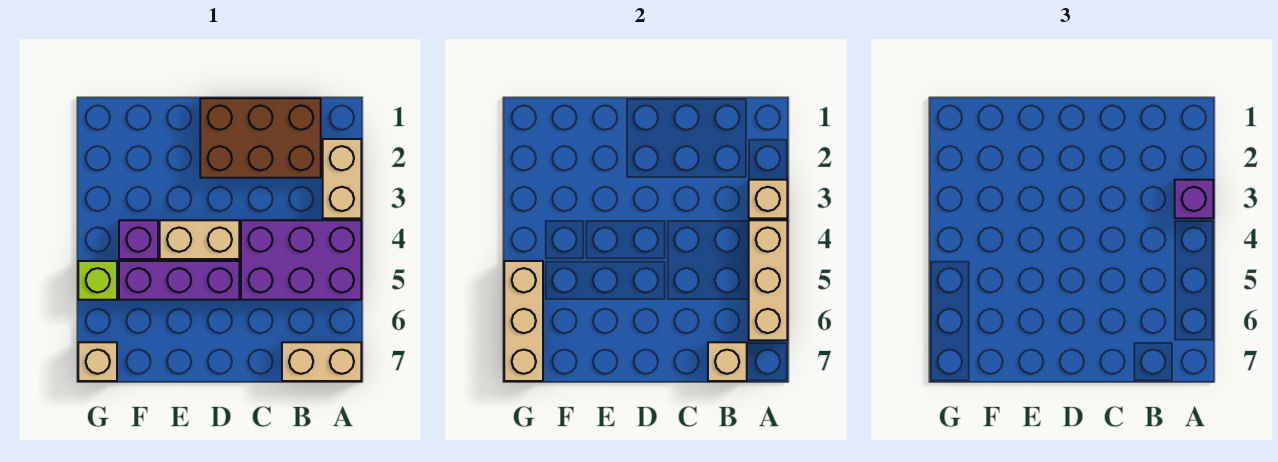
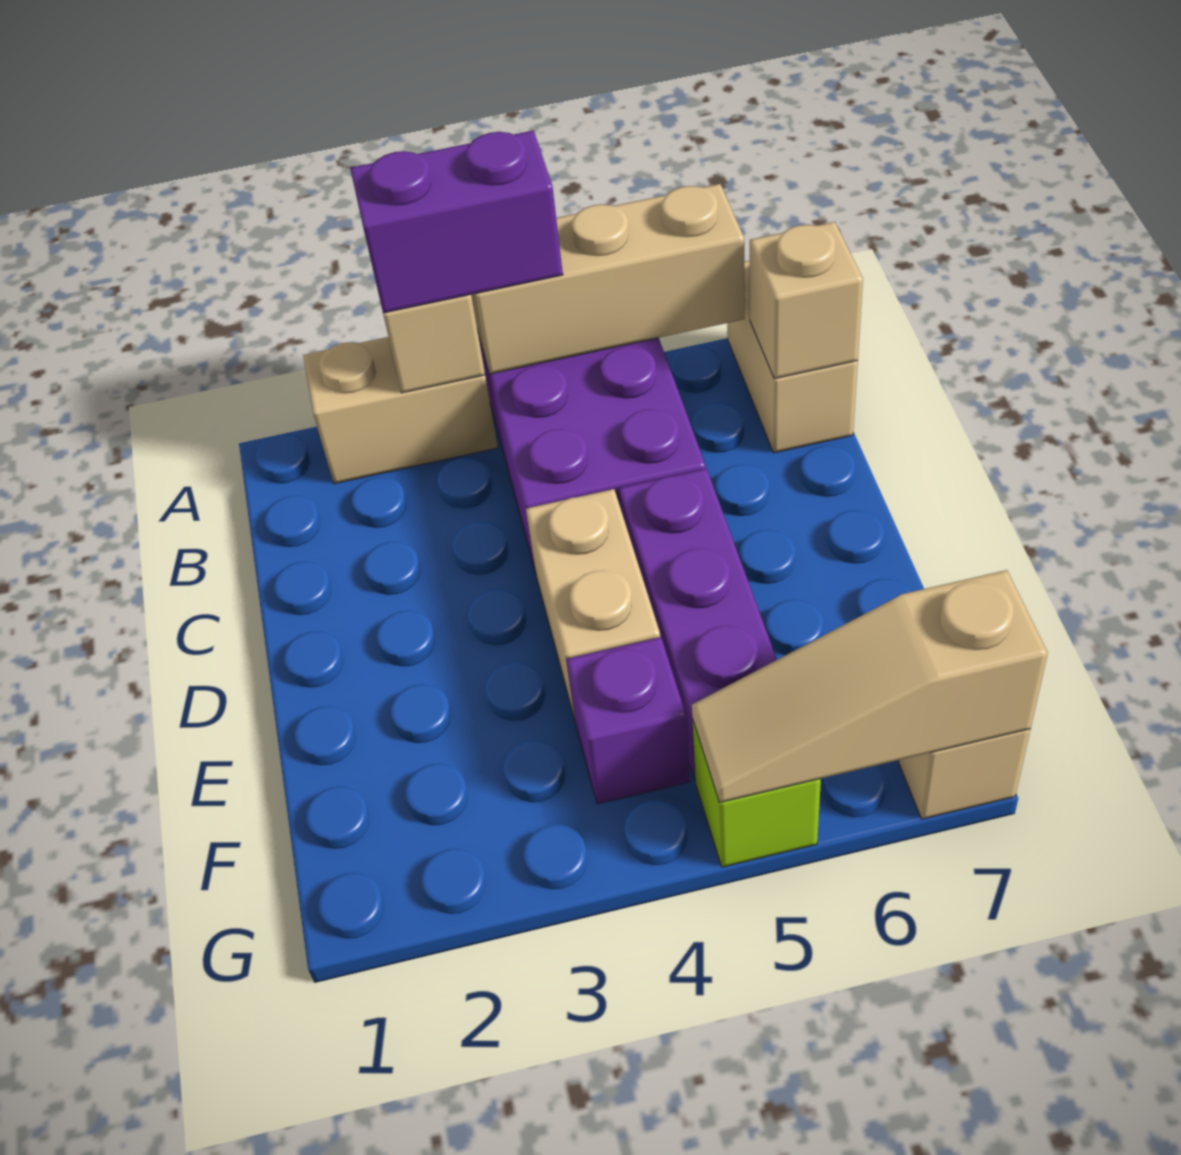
purple brick A3 level 3 -> purple brick A3:A4 level 3
brown brick B1:D2 level 1 -> none
tan brick G5:G7 level 2 -> tan slope G5:G7 level 2 top 7

